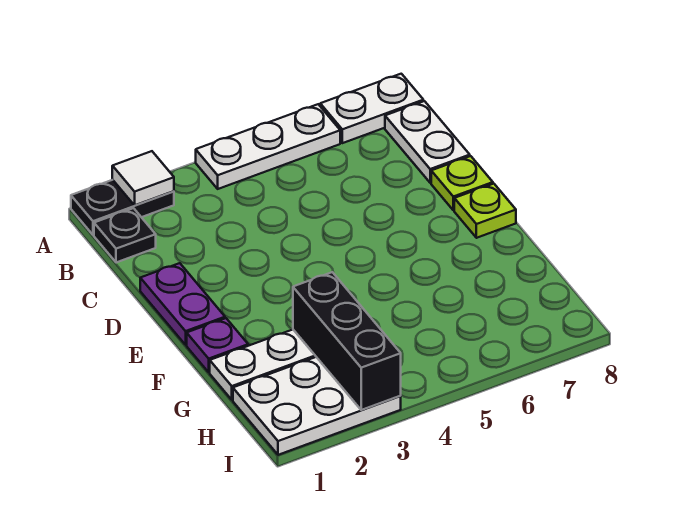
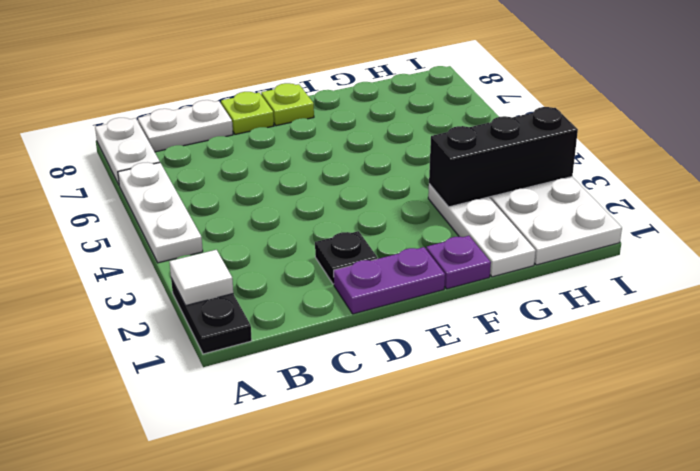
black plate B1 level 1 -> black plate D2 level 1

